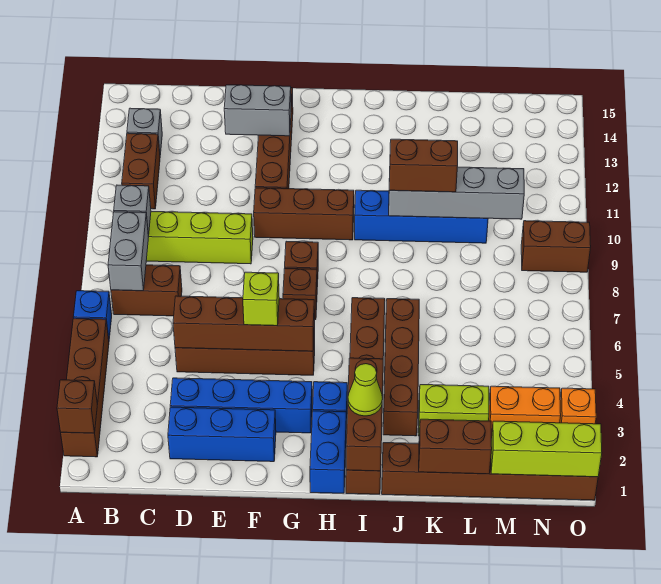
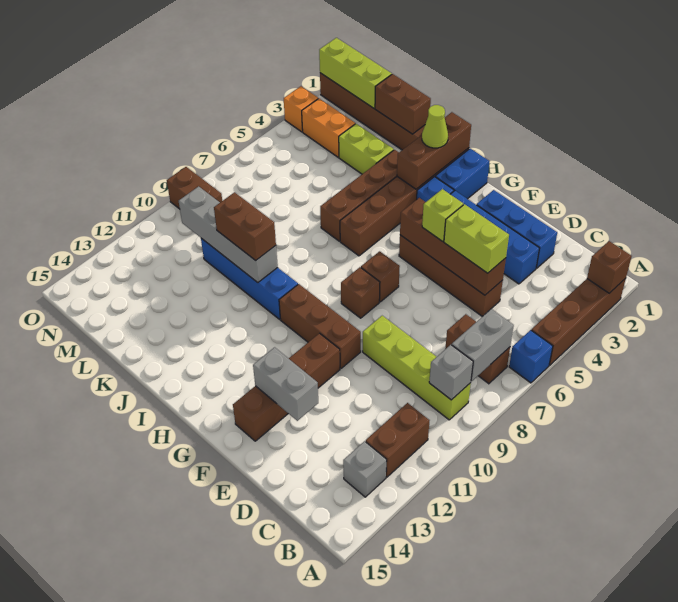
none -> lime brick D5:E5 level 3

